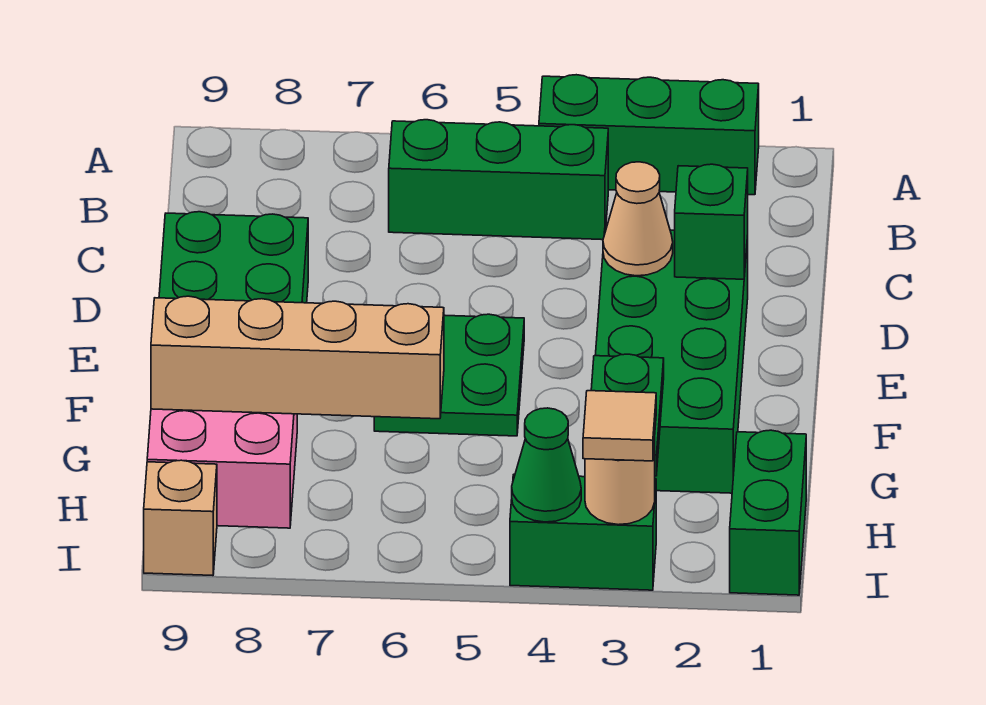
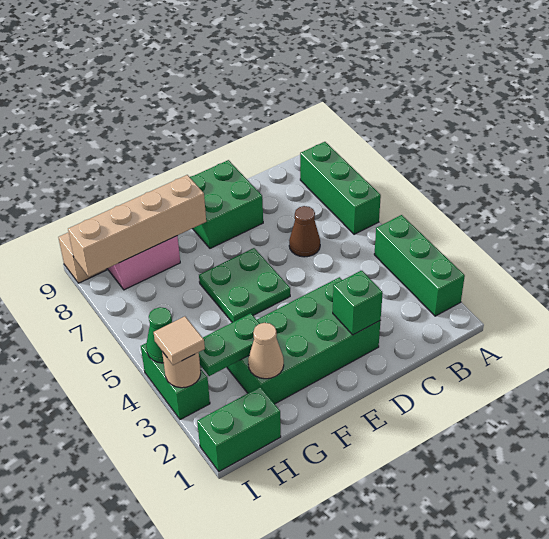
green brick B4:B6 level 1 -> green brick A6:A8 level 1
none -> brown cone C6 level 1
tan cone D3 level 2 -> tan cone G2 level 2
tan brick G6:G9 level 2 -> tan brick F8:I8 level 2

